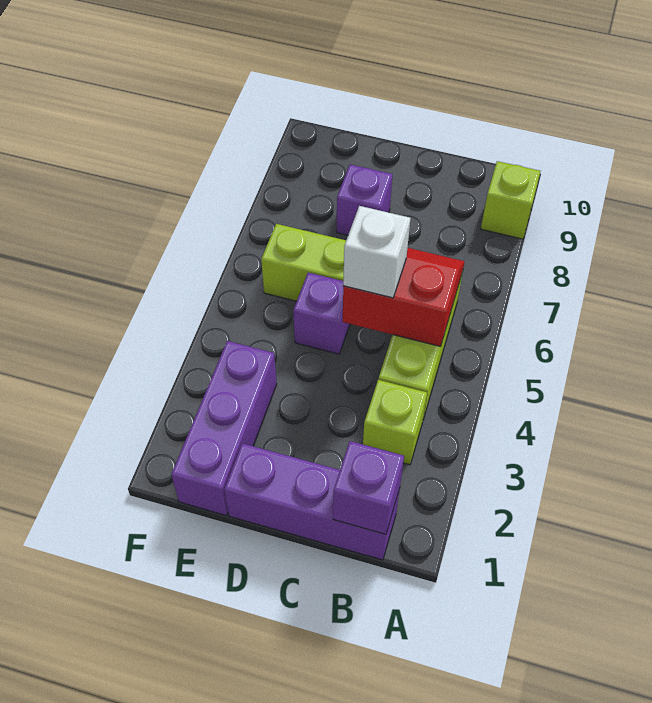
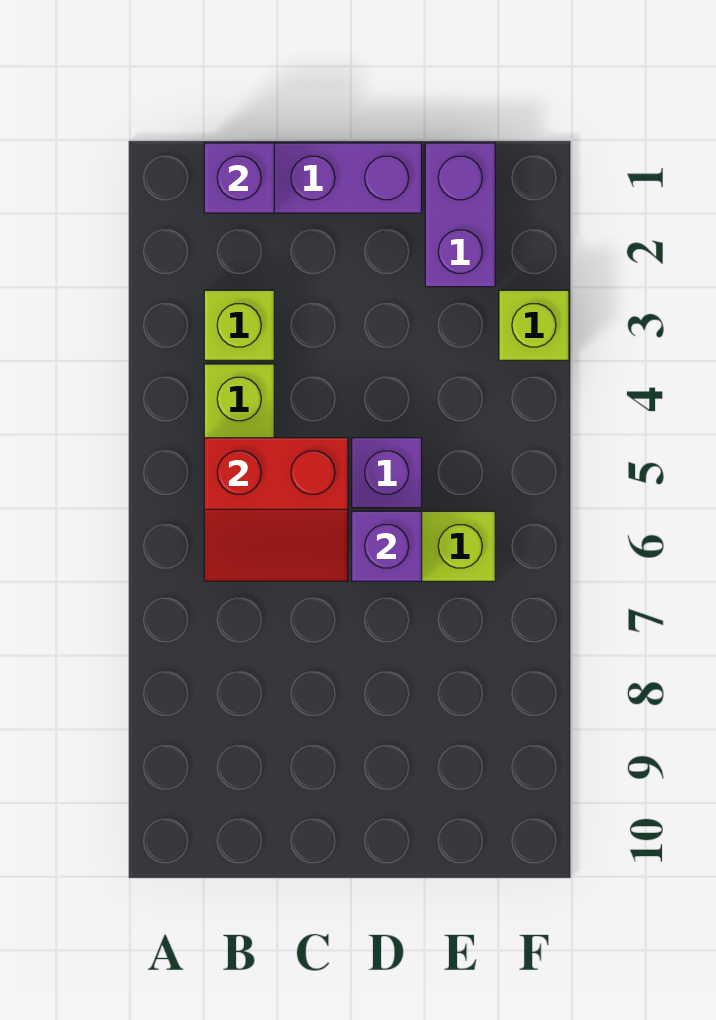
lime brick A9 level 1 -> lime brick F3 level 1
white brick C5 level 3 -> none
purple brick D8 level 1 -> purple brick D6 level 2
purple brick E1:E3 level 1 -> purple brick E1:E2 level 1

